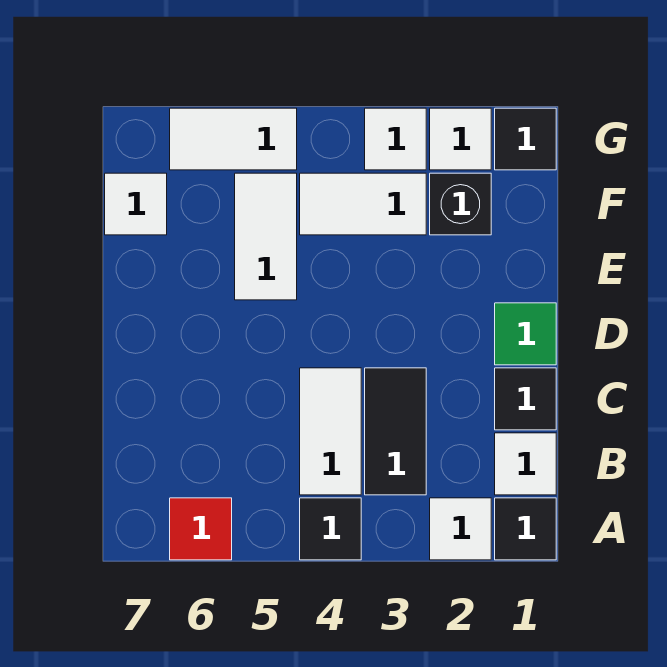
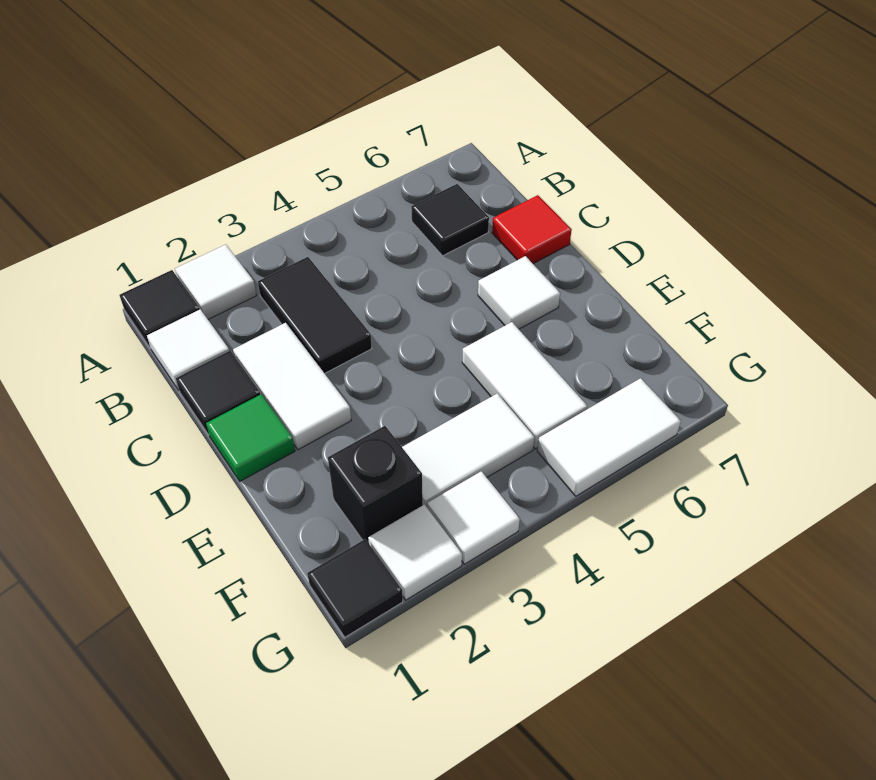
black tile A4 level 1 -> black tile B6 level 1
red tile A6 level 1 -> red tile C7 level 1
white tile B4:C4 level 1 -> white tile C2:D2 level 1
white tile F7 level 1 -> white tile D6 level 1

